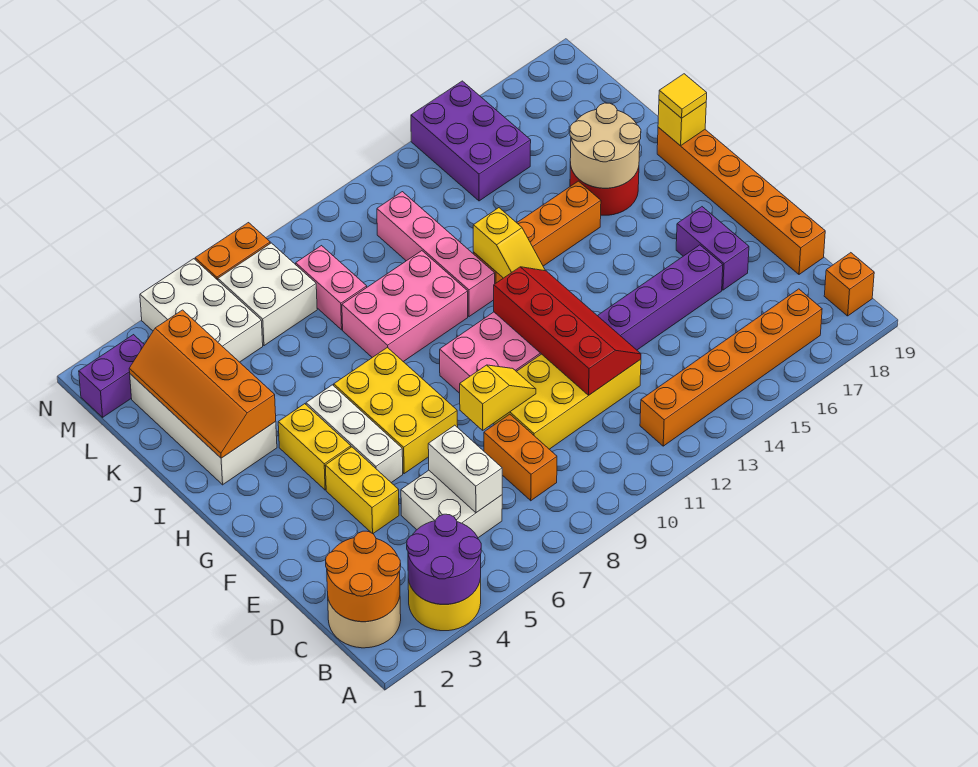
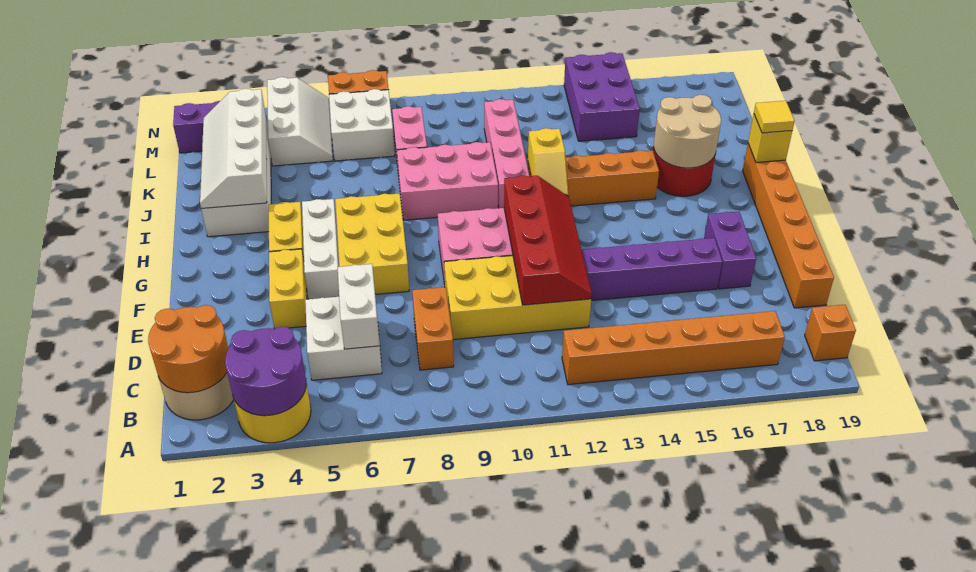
yellow slope E8:E9 level 2 top 8 -> none
orange slope I2:L3 level 2 top 3 -> white slope I2:L3 level 2 top 3
white brick L4:N5 level 1 -> white slope L4:N5 level 1 top 4

